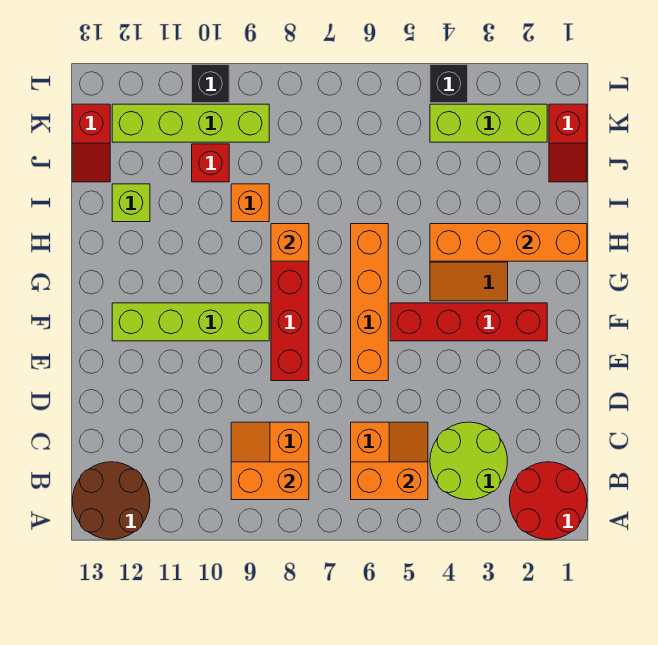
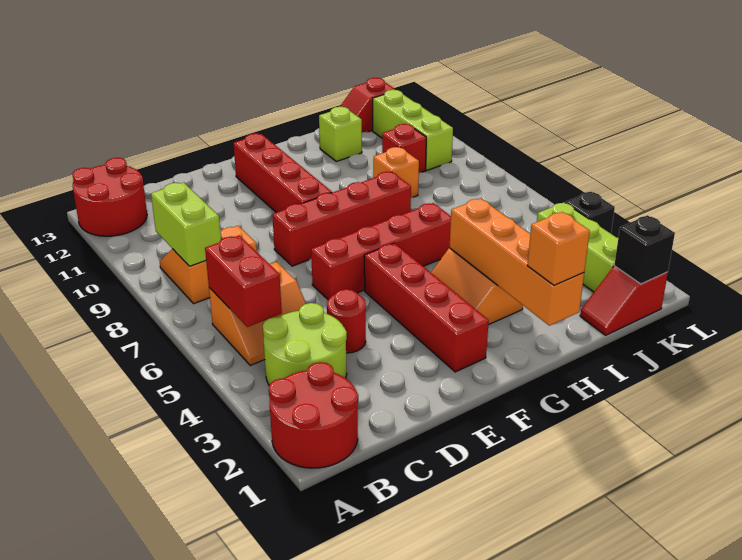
brown round brick A12:B13 level 1 -> red round brick A12:B13 level 1
orange brick B5:B6 level 2 -> red brick B5:B6 level 2
orange brick B8:B9 level 2 -> lime brick B8:B9 level 2
none -> red round brick D4 level 1
orange brick E6:H6 level 1 -> red brick E6:H6 level 1
lime brick F9:F12 level 1 -> red brick F9:F12 level 1
orange brick H8 level 2 -> orange brick H1 level 3
lime brick K9:K12 level 1 -> lime brick K10:K12 level 1
black brick L10 level 1 -> black brick K1 level 2

